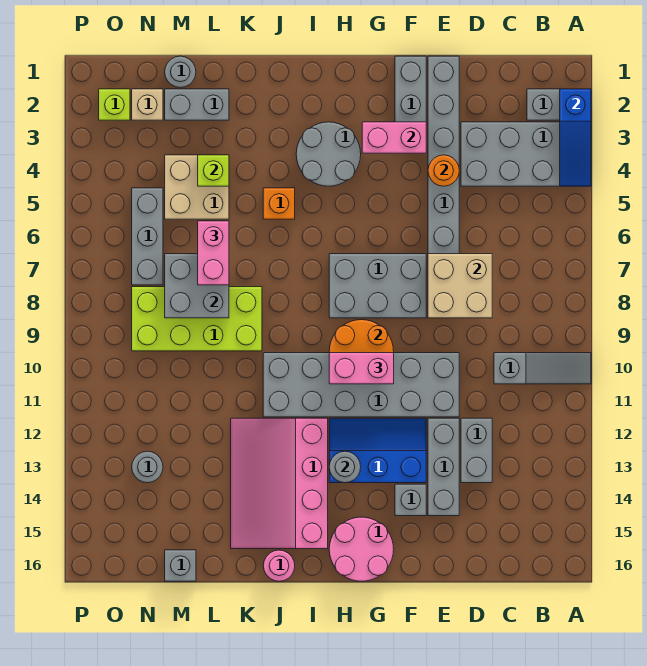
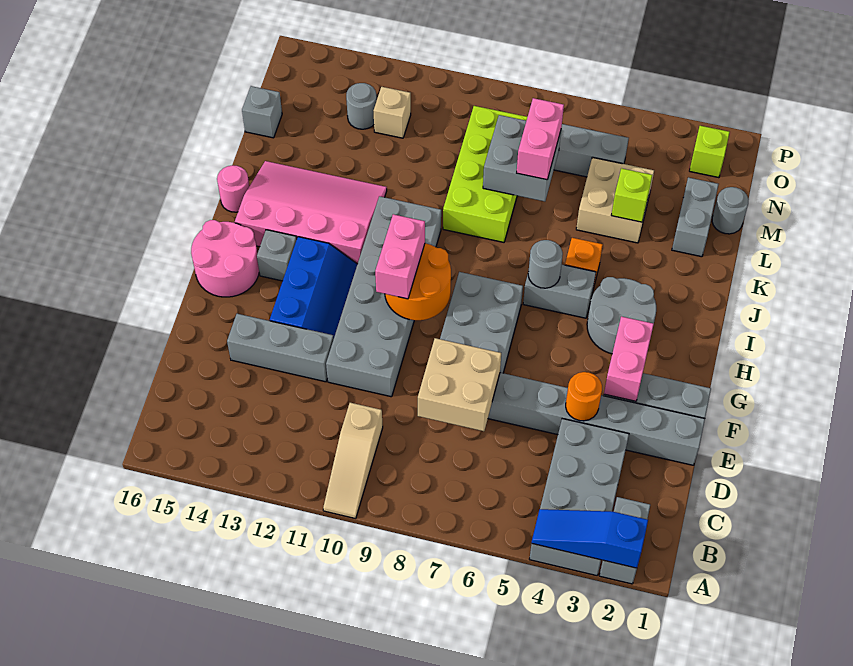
grey slope A10:C10 level 1 top C -> tan slope A10:C10 level 1 top C
grey brick D12:D13 level 1 -> grey brick I5:I6 level 1
grey brick F14 level 1 -> grey brick H14 level 1
grey round brick H13 level 2 -> grey round brick I6 level 2
pink brick L6:L7 level 3 -> pink brick L7:M7 level 3
tan brick N2 level 1 -> tan brick N12 level 1

